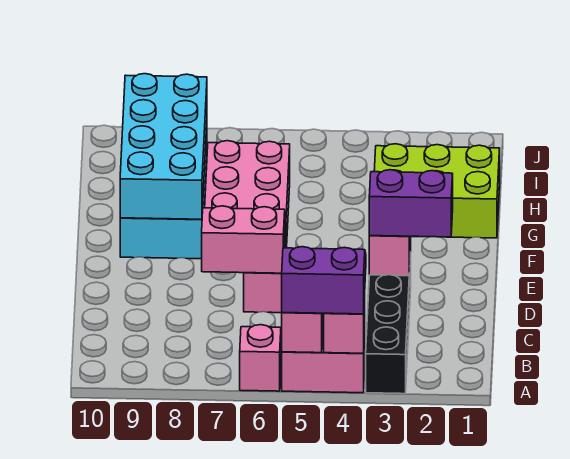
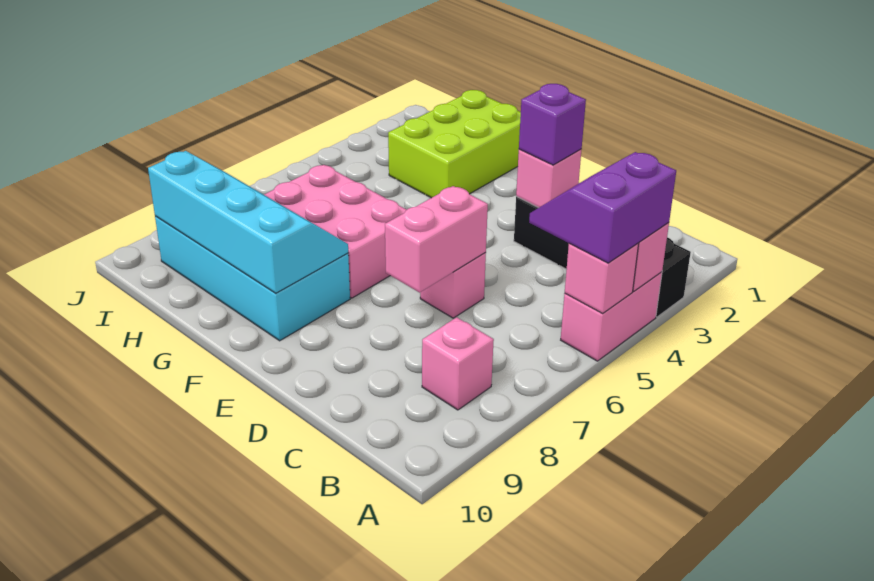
pink brick A6 level 1 -> pink brick B8 level 1
purple brick D2:D3 level 3 -> purple brick D3 level 3
cyan brick F8:I9 level 2 -> cyan slope F8:I9 level 2 top 9

